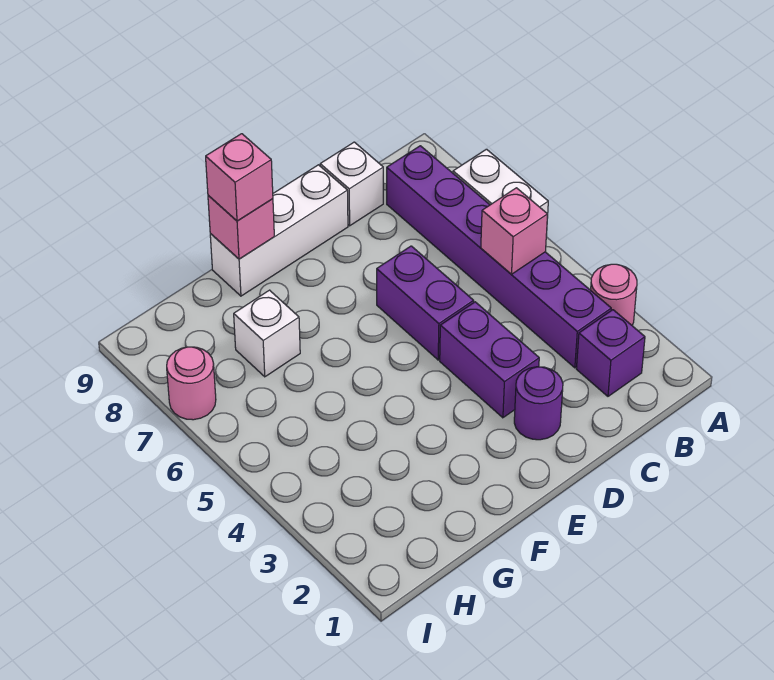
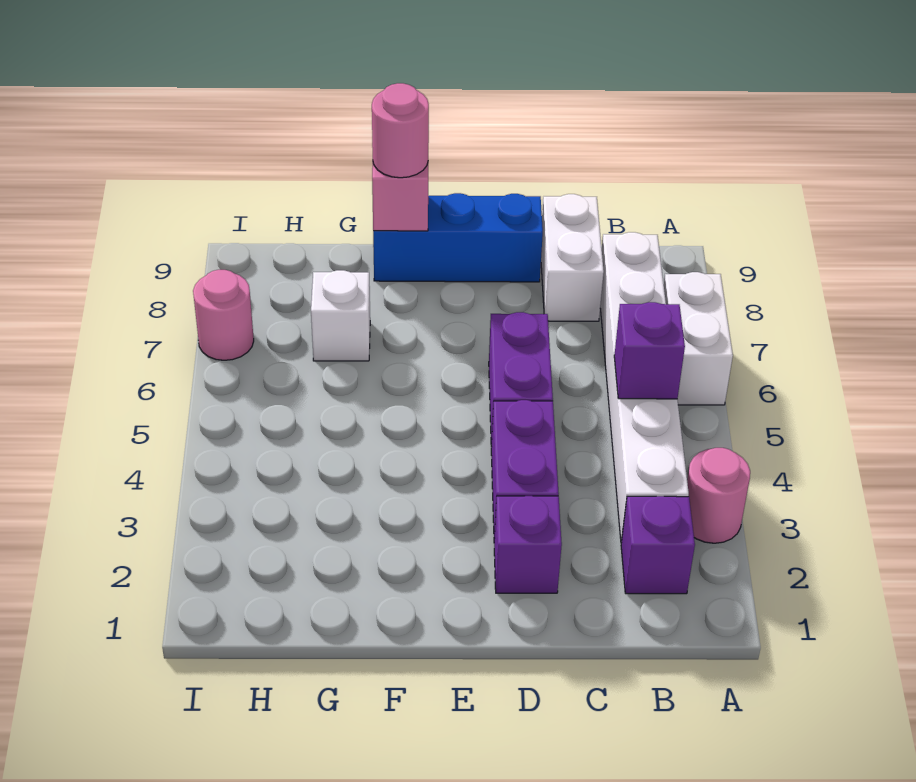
purple brick B3:B8 level 1 -> white brick B3:B8 level 1
pink brick B5 level 2 -> purple brick B5 level 2
white brick C9 level 1 -> white brick C8:C9 level 1
purple round brick D2 level 1 -> purple brick D2 level 1
white brick D9:F9 level 1 -> blue brick D9:F9 level 1
pink brick F9 level 3 -> pink round brick F9 level 3

